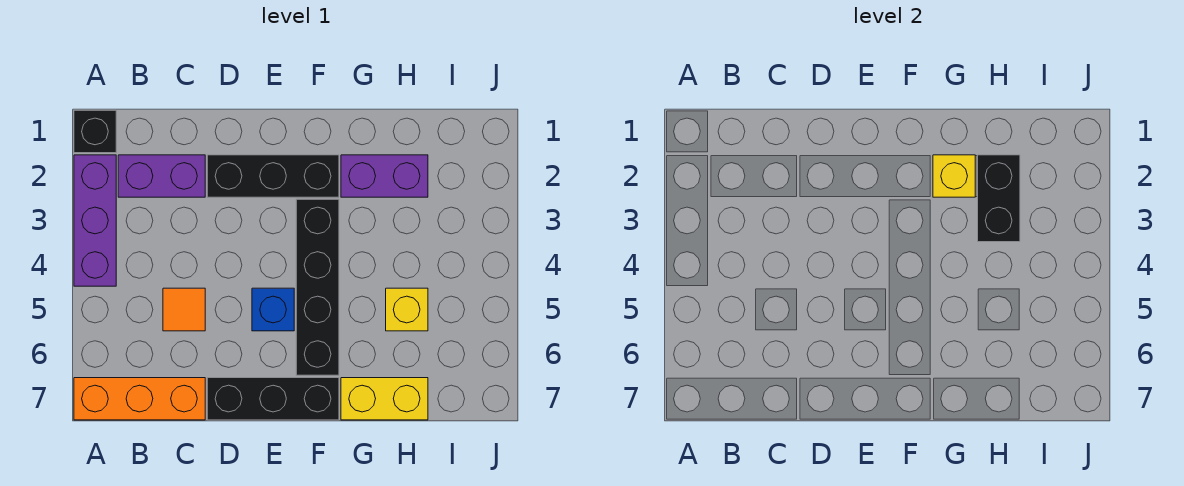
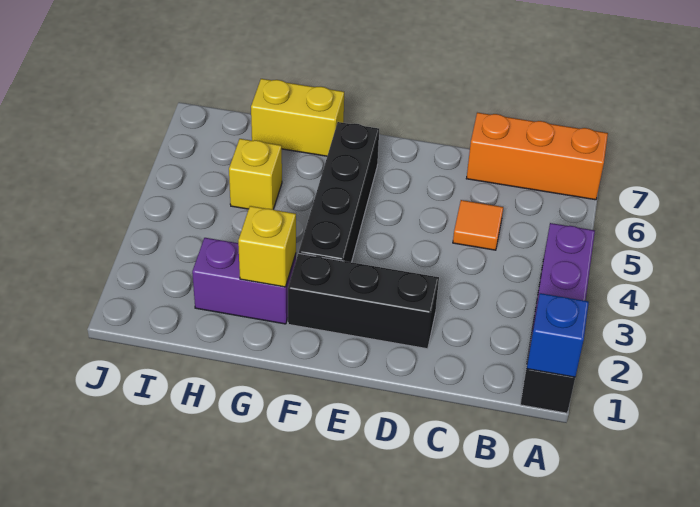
purple brick B2:C2 level 1 -> none
black brick D7:F7 level 1 -> none
blue brick E5 level 1 -> blue brick A1 level 2
black brick H2:H3 level 2 -> none

